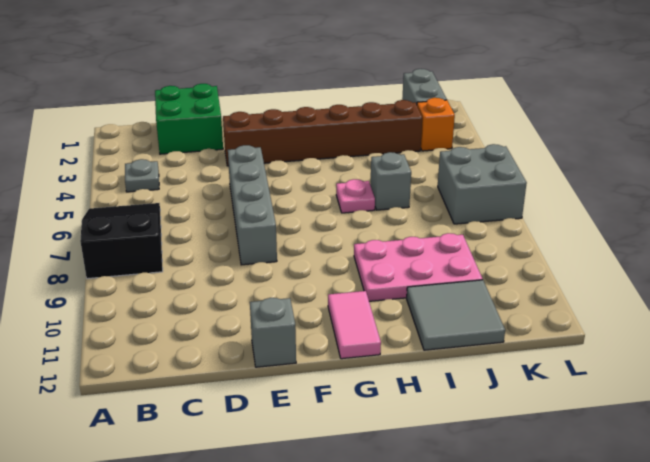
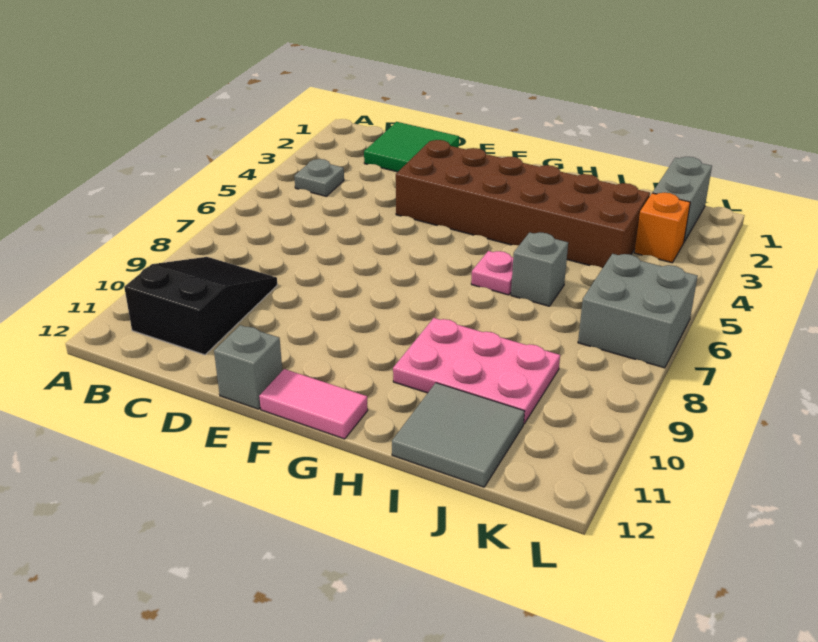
black slope A6:B8 level 1 top 8 -> black slope B9:C11 level 1 top 11
green brick C1:D2 level 1 -> green tile C1:D2 level 1
brown brick E3:J3 level 1 -> brown brick E3:J4 level 1
grey brick E5:E8 level 1 -> none
pink tile G11:G12 level 1 -> pink tile F12:G12 level 1

